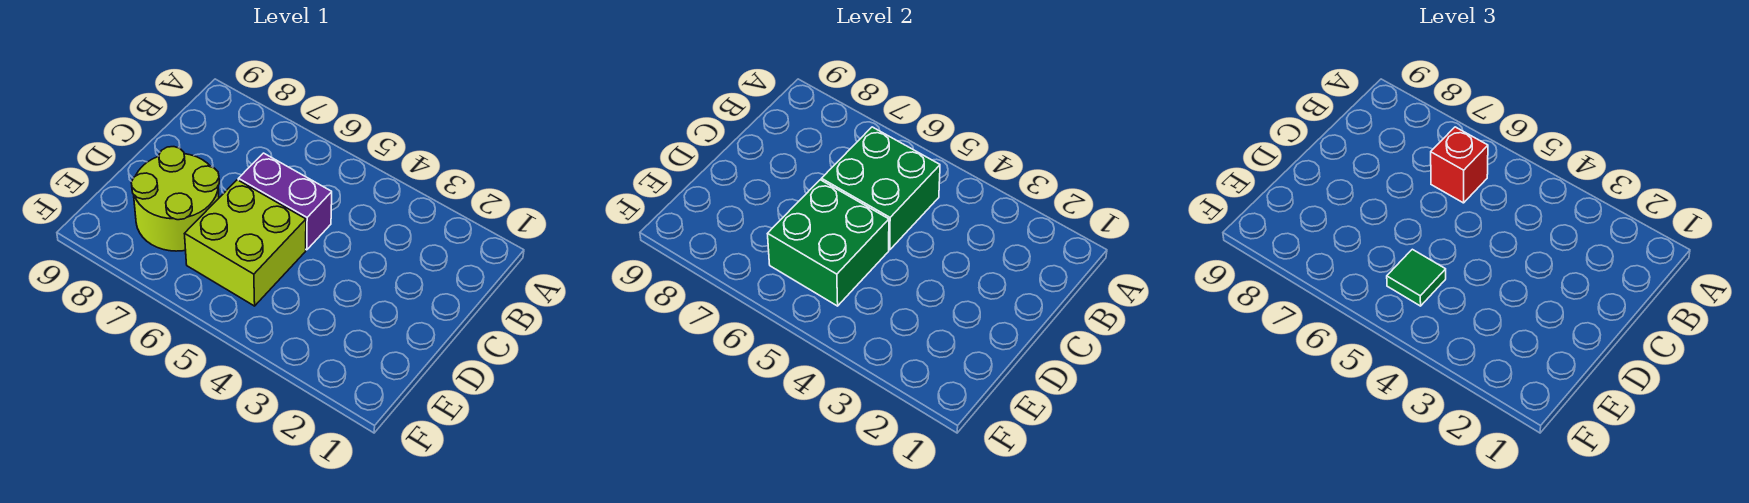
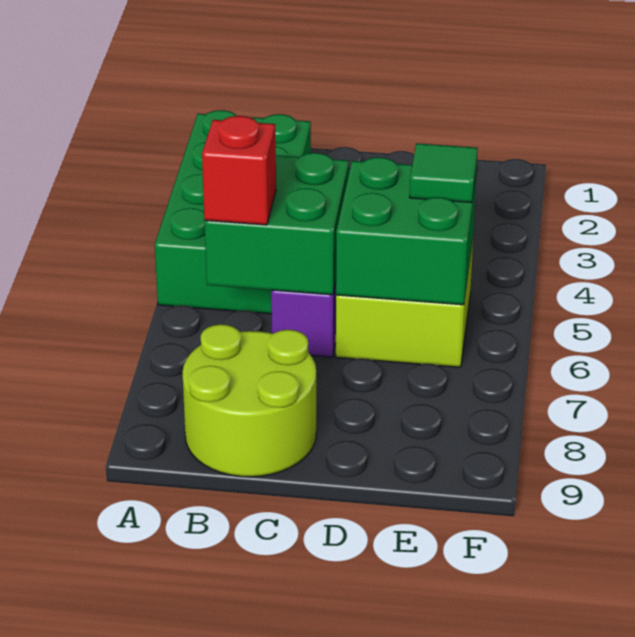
none -> green brick A2:B5 level 1
lime round brick D7:E8 level 1 -> lime round brick B8:C9 level 1

